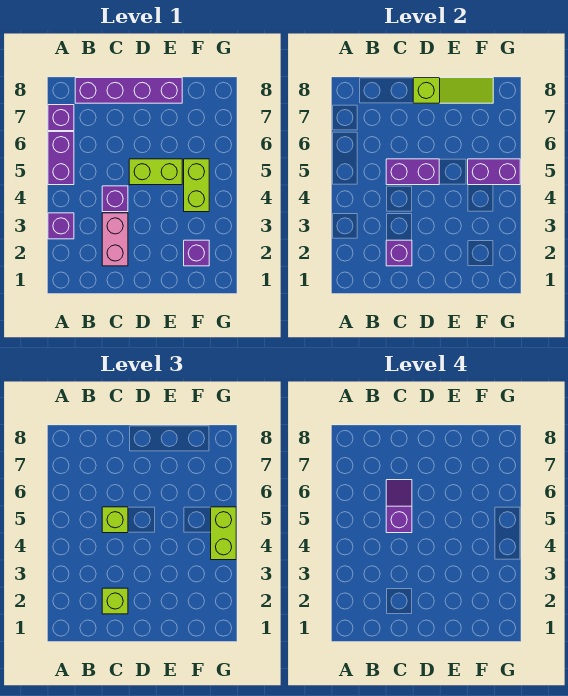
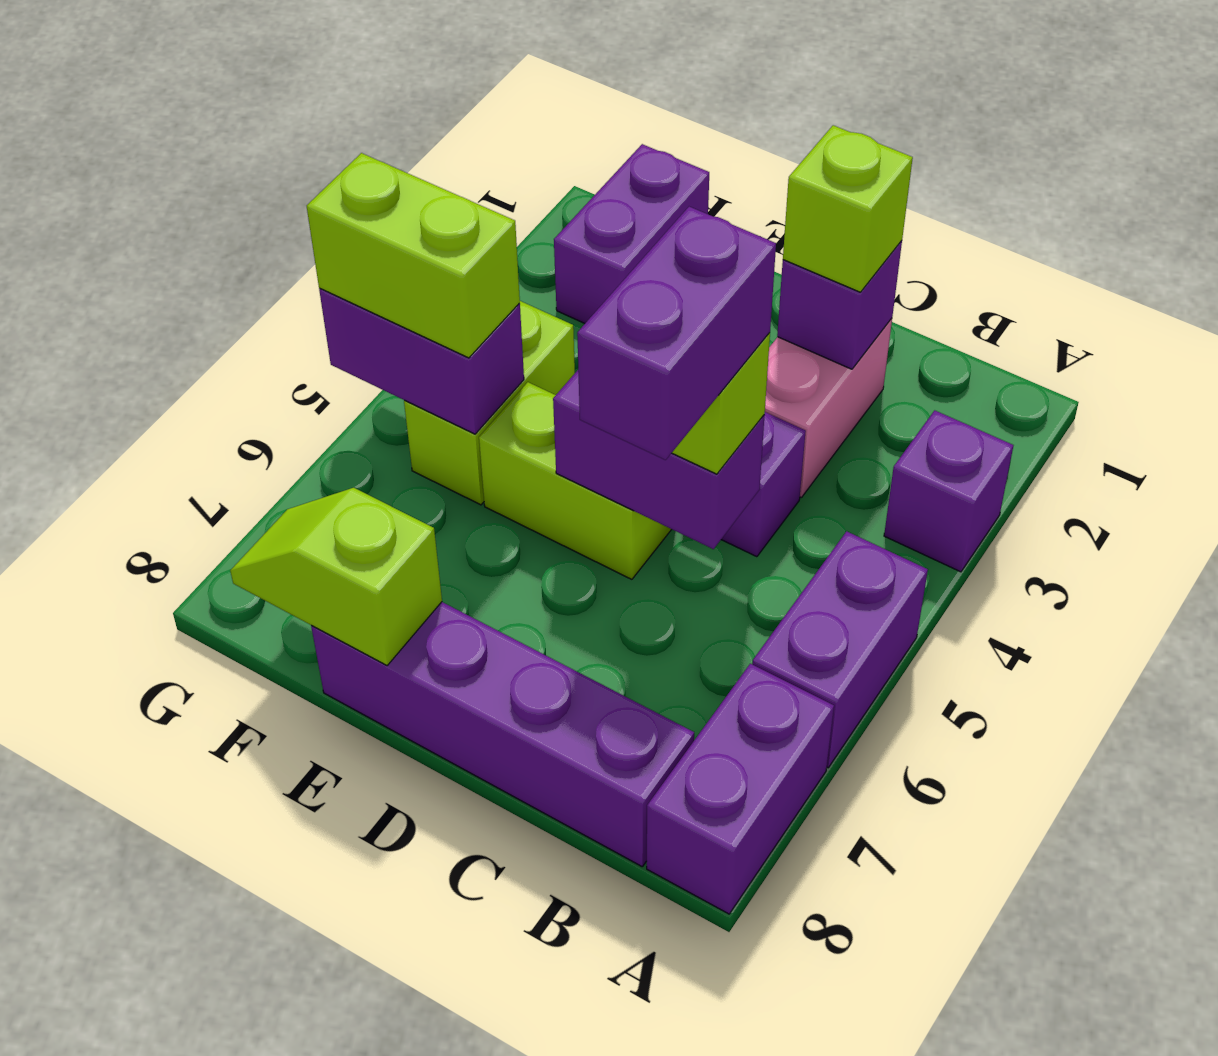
purple brick A7 level 1 -> purple brick A7:A8 level 1
purple slope C5:C6 level 4 top 5 -> purple brick C5:C6 level 4
lime slope D8:F8 level 2 top D -> lime slope E8:F8 level 2 top E
purple brick F2 level 1 -> purple brick F1:F2 level 1
lime brick G4:G5 level 3 -> lime brick F5:G5 level 3

